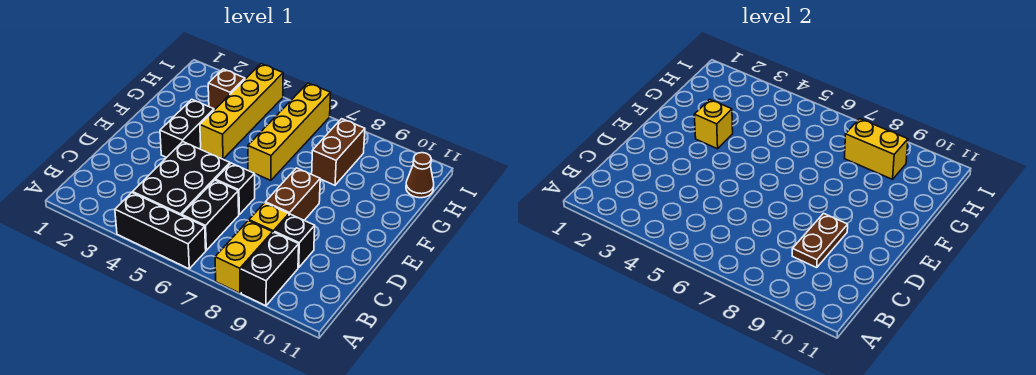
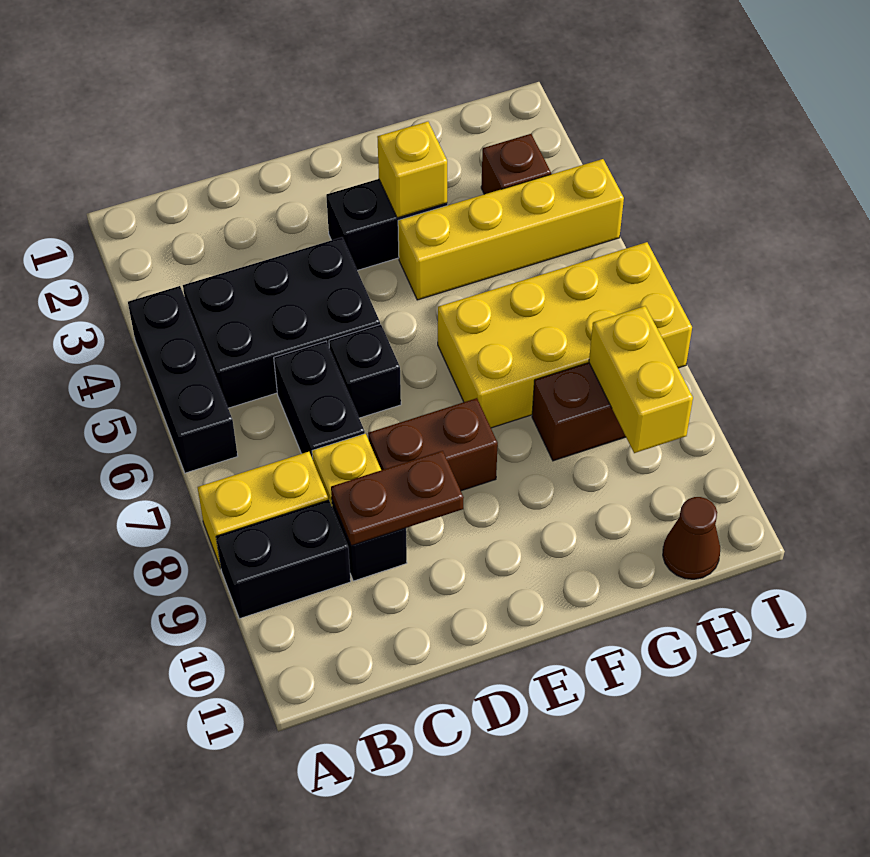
black brick B6:C6 level 1 -> black brick C6:C7 level 1
yellow brick F6:I6 level 1 -> yellow brick F6:I7 level 1

